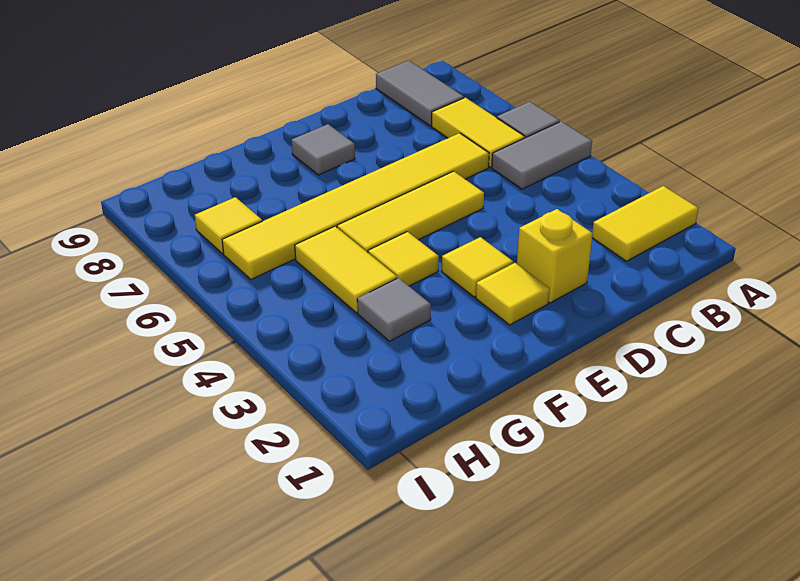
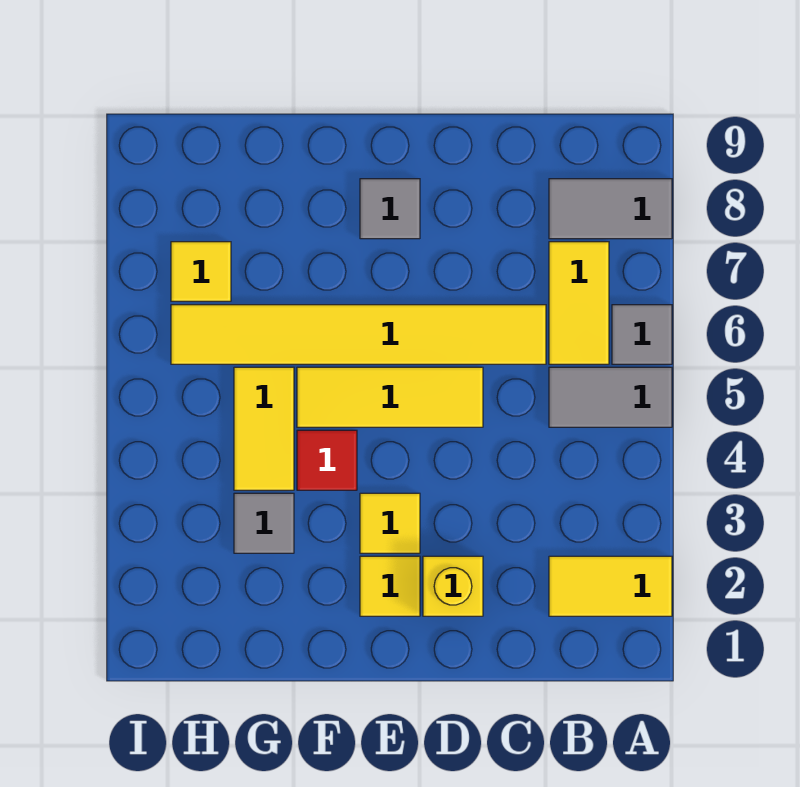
grey tile B8:B9 level 1 -> grey tile A8:B8 level 1
yellow tile F4 level 1 -> red tile F4 level 1

